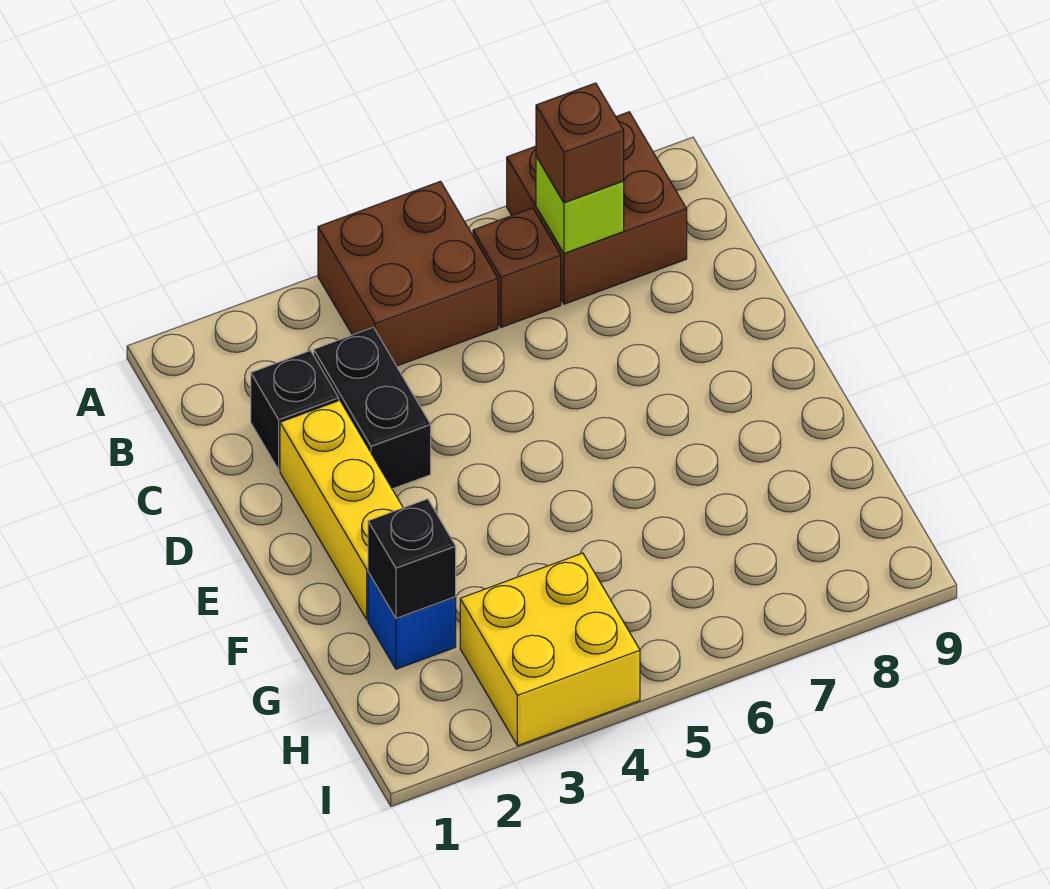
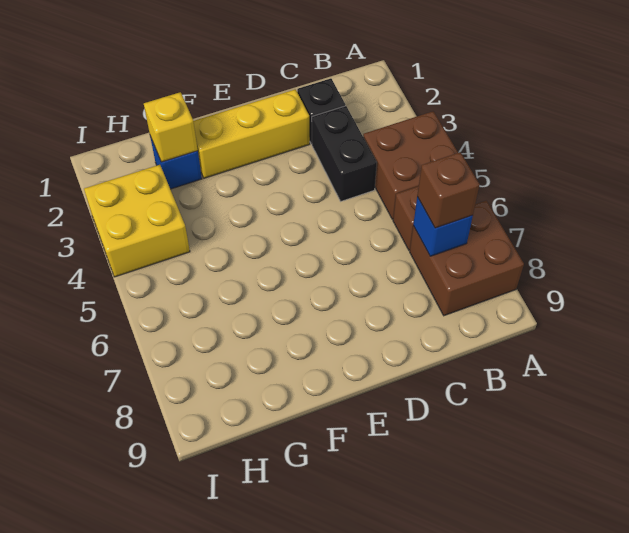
lime brick B7 level 2 -> blue brick B7 level 2
black brick C3:D3 level 1 -> black brick C3:C4 level 1
black brick G2 level 2 -> yellow brick G2 level 2

